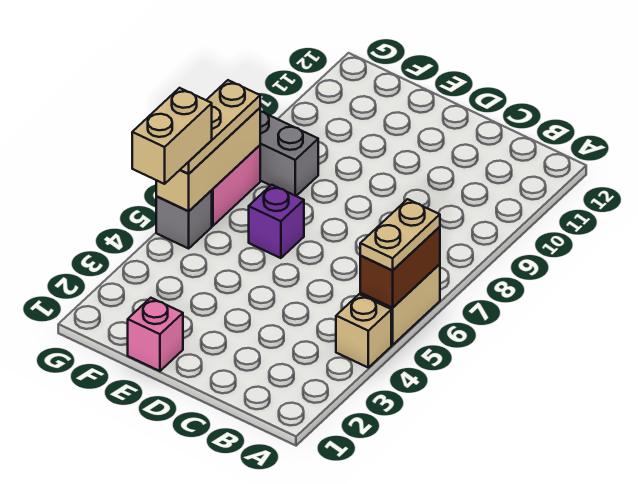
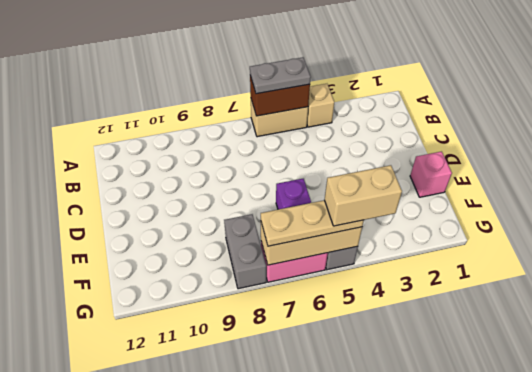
tan plate A5:A6 level 3 -> grey plate A5:A6 level 3

